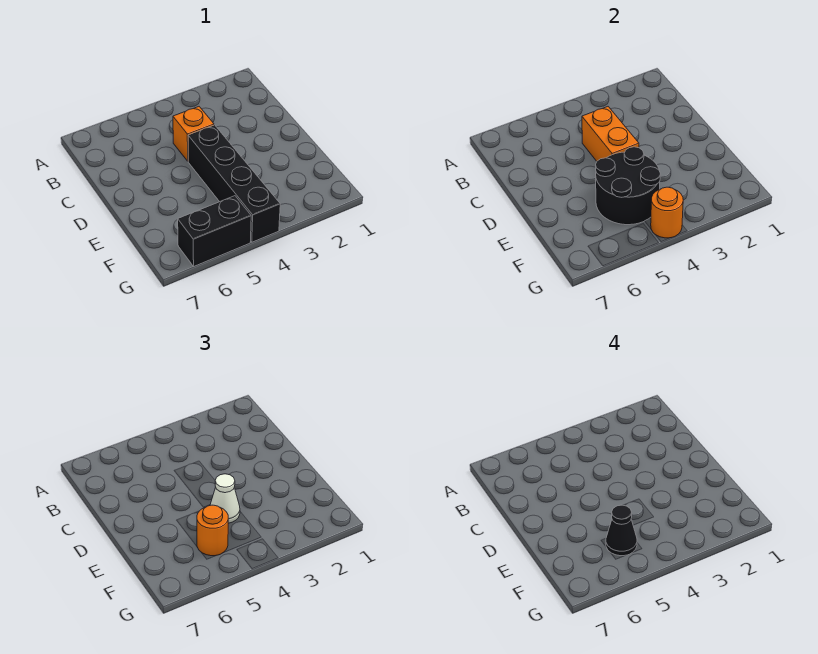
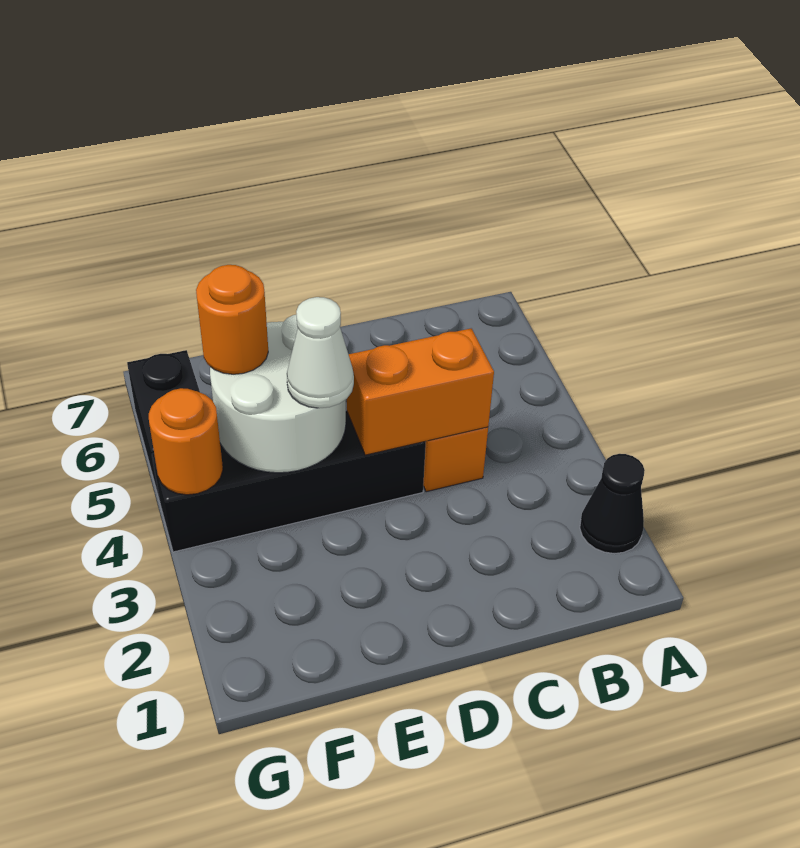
black round brick E4:F5 level 2 -> white round brick E4:F5 level 2
black cone F5 level 4 -> black cone A2 level 1

